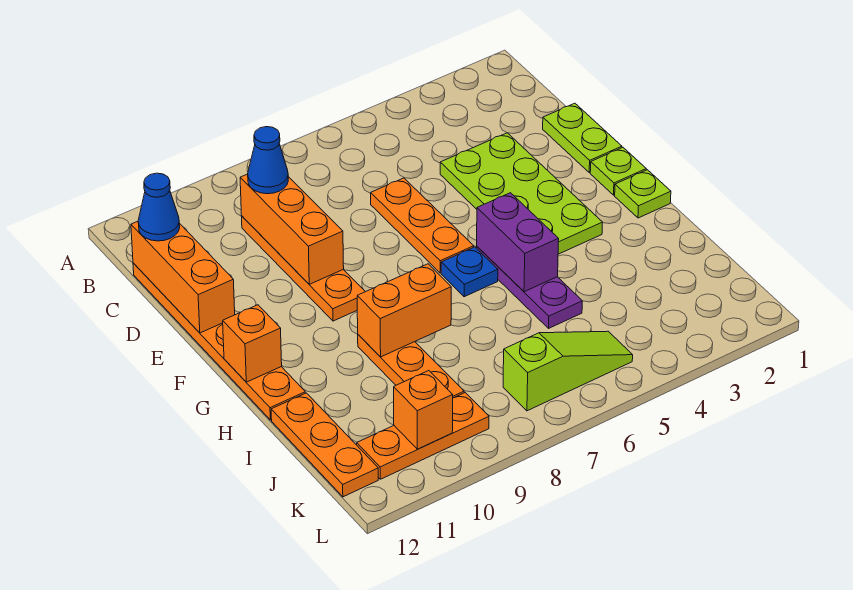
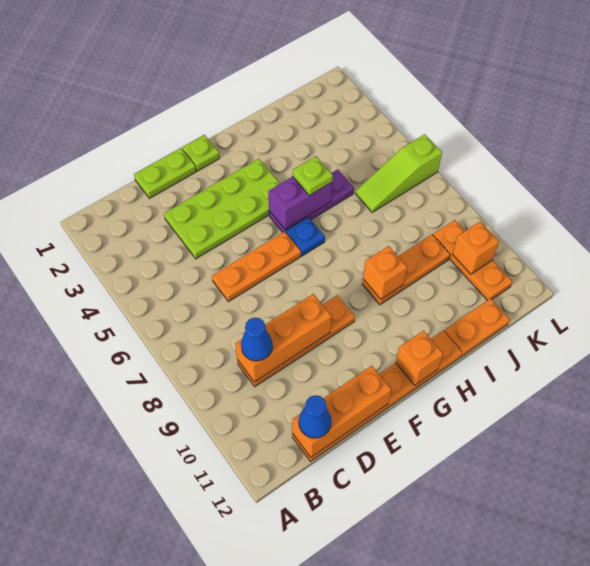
lime plate G1 level 1 -> lime plate H5 level 3
orange brick H8:H9 level 2 -> orange brick H9 level 2
orange plate I12:K12 level 1 -> orange plate I12:J12 level 1
lime slope K5:K7 level 1 top 7 -> lime slope J6:L6 level 1 top L

